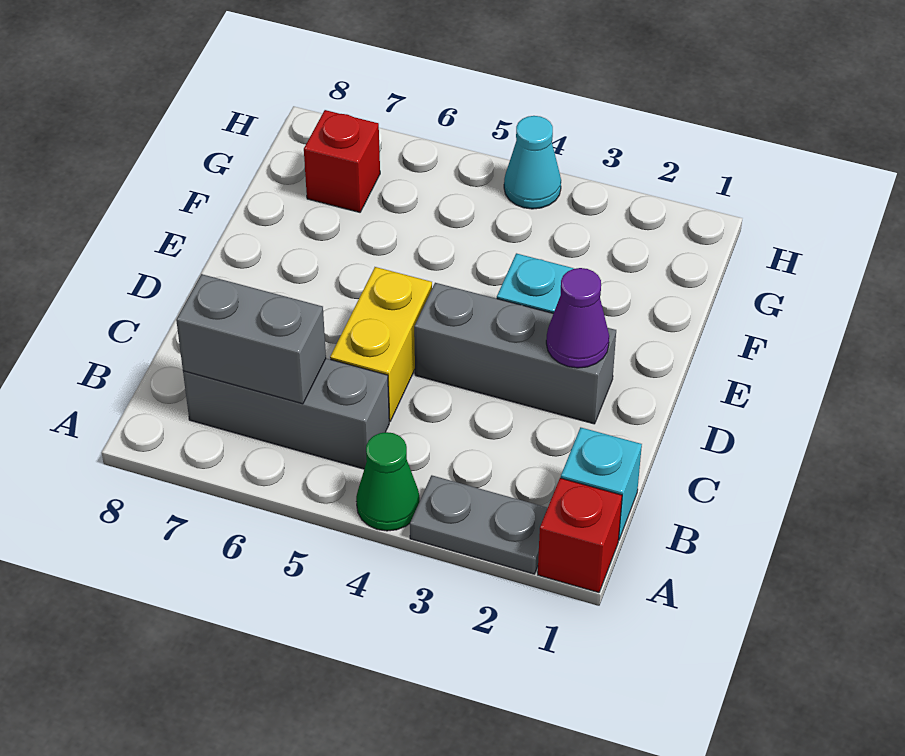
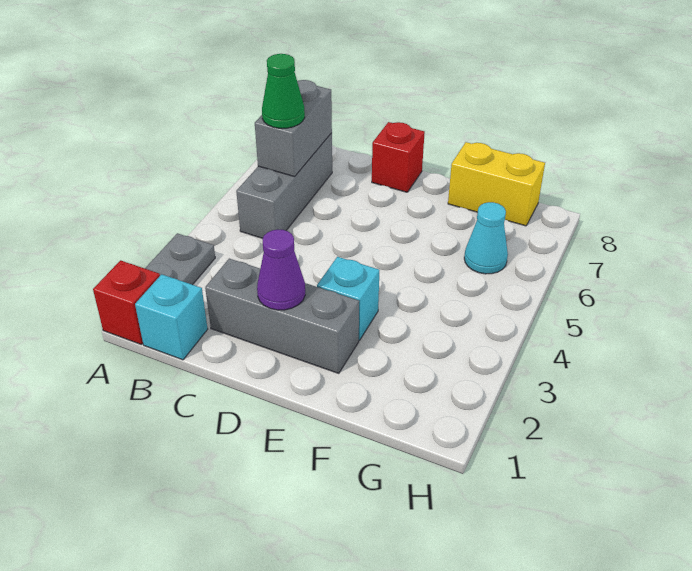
green cone A4 level 1 -> green cone B6 level 3
yellow brick C5:D5 level 1 -> yellow brick F8:G8 level 1
grey brick D2:D4 level 1 -> grey brick C2:E2 level 1
red brick G7 level 1 -> red brick D8 level 1
cyan cone H4 level 1 -> cyan cone G6 level 1

